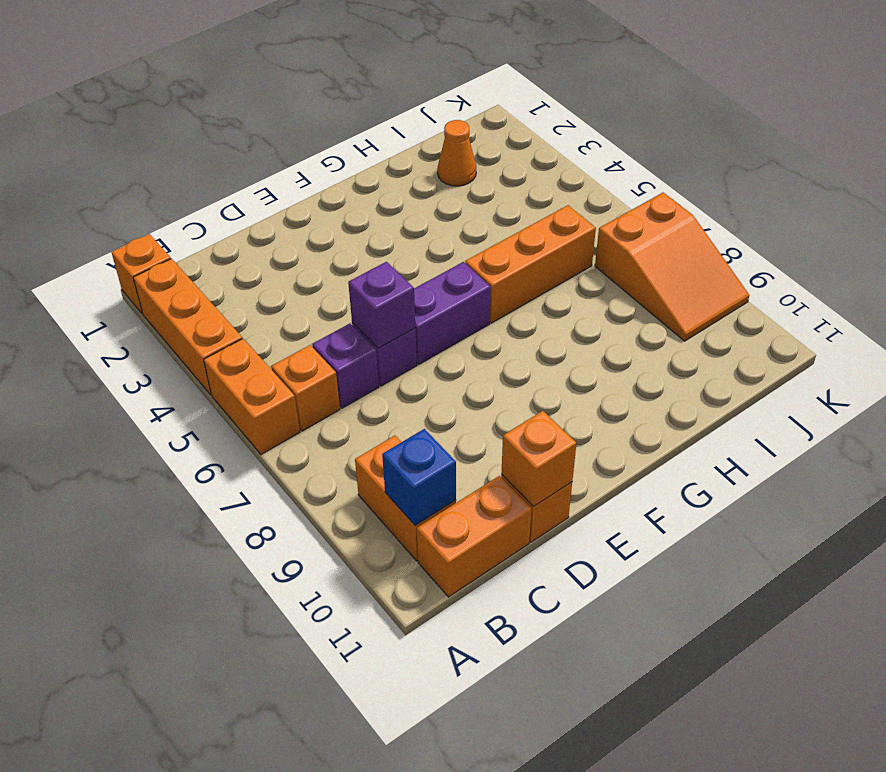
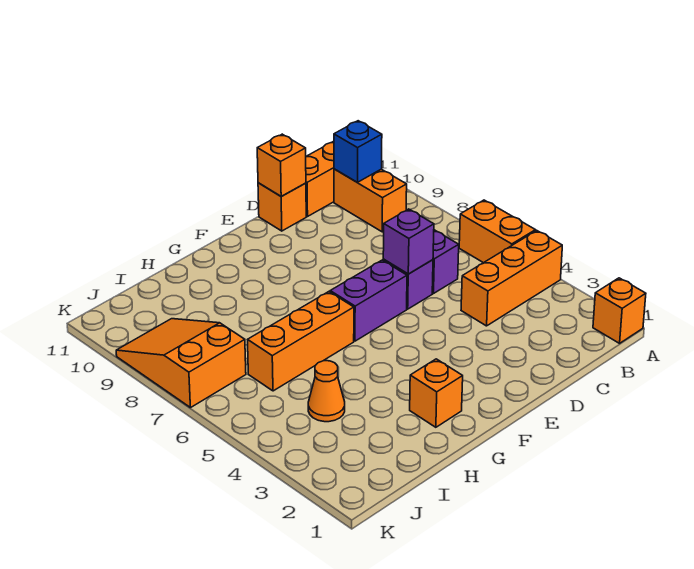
orange brick A2:A4 level 1 -> orange brick A4:C4 level 1
orange brick B6 level 1 -> orange brick G2 level 1
orange cone I2 level 1 -> orange cone I4 level 1

